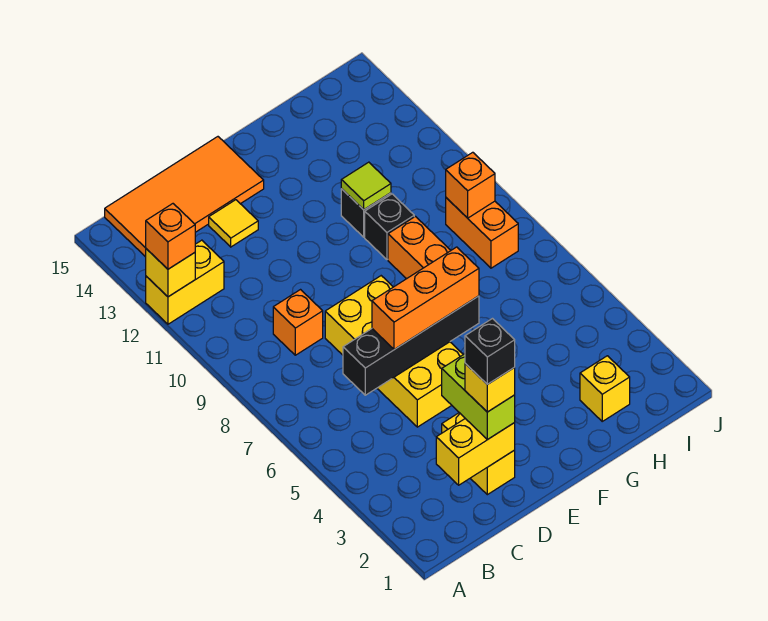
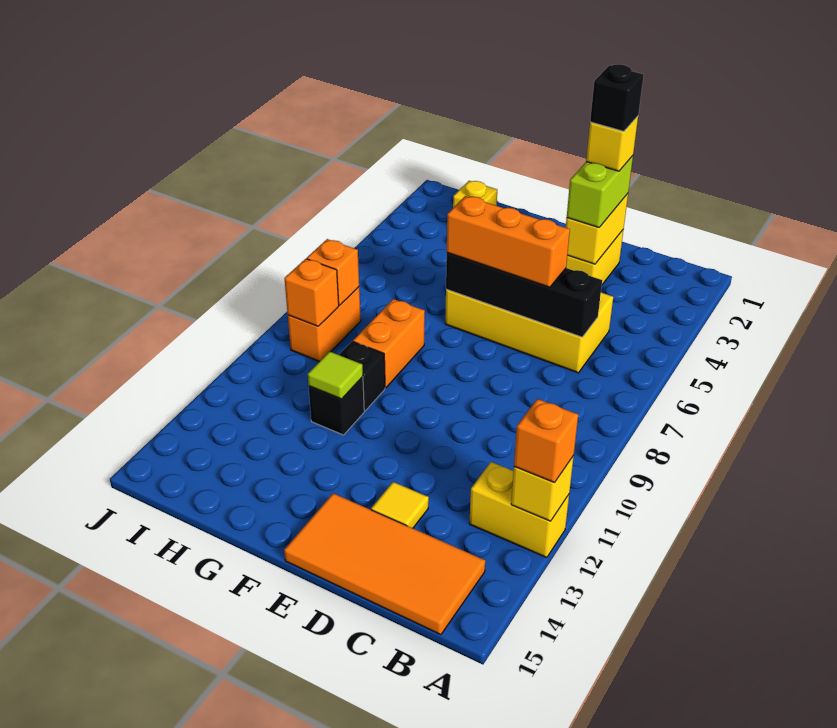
yellow brick C2:D2 level 2 -> yellow brick D2:D3 level 2
orange brick C9 level 1 -> orange brick I8 level 2
yellow brick D5:E8 level 1 -> yellow brick C5:F6 level 1

